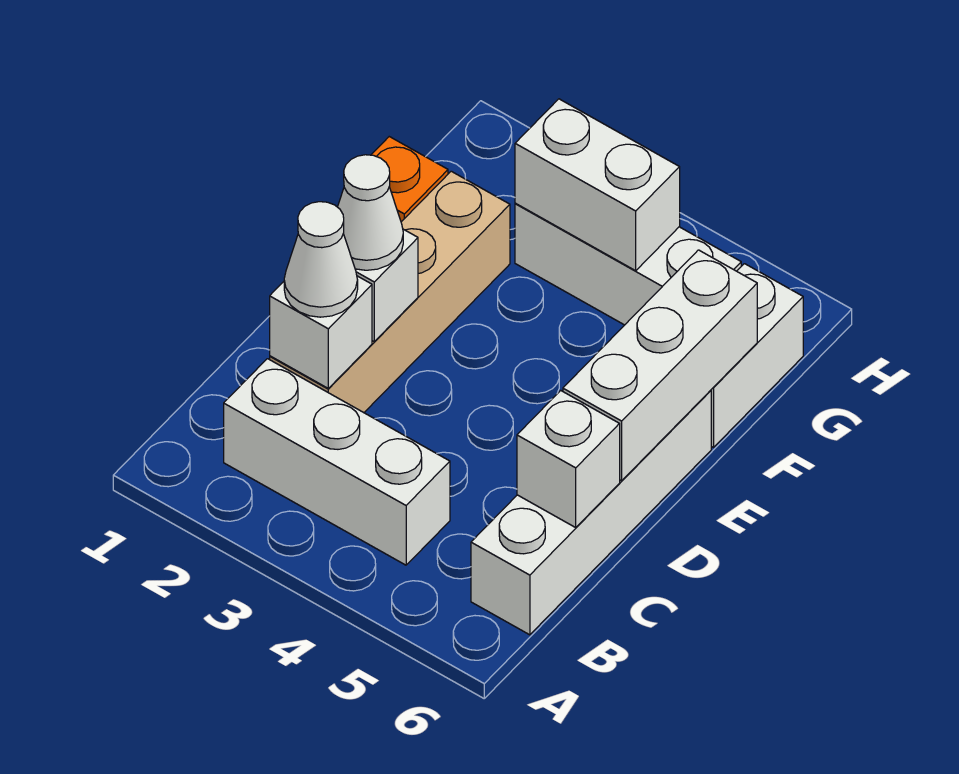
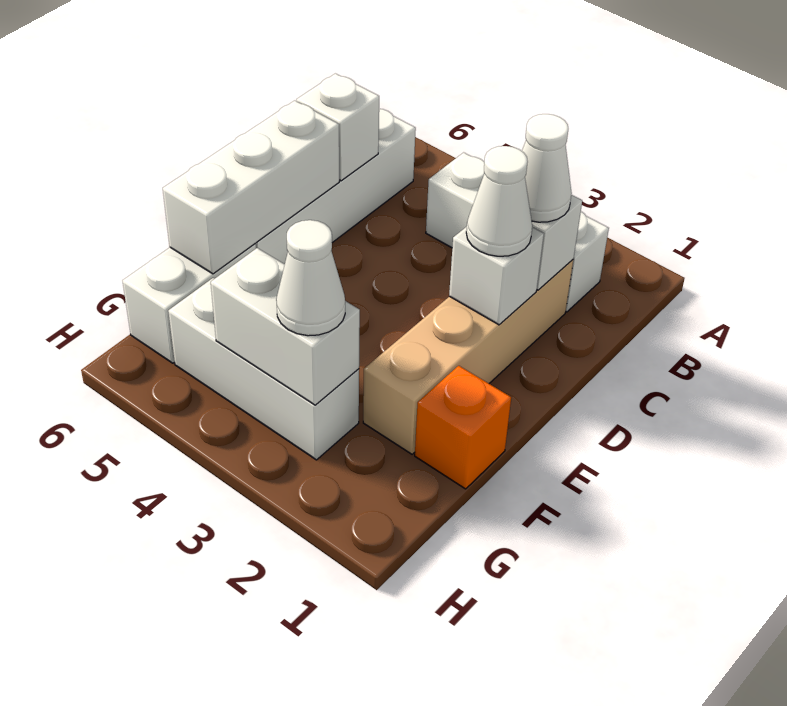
none -> white cone G3 level 3

